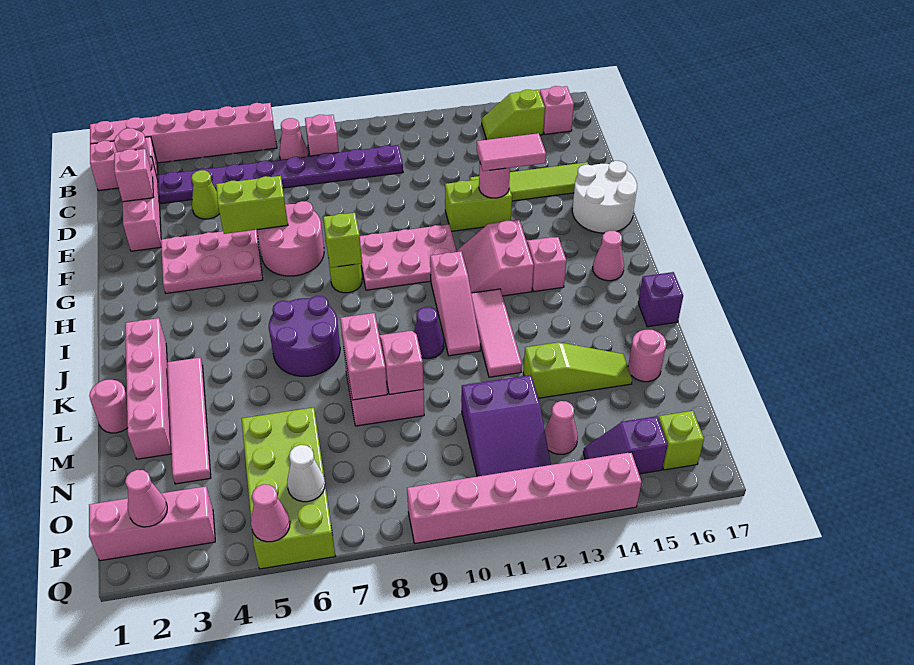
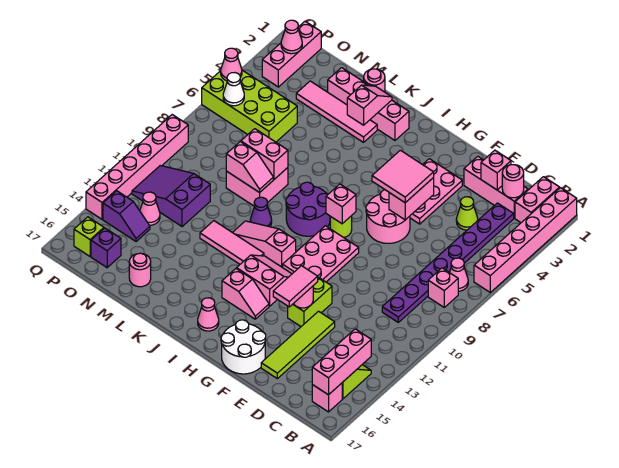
none -> pink brick B14:B16 level 2
lime brick F5:F6 level 2 -> pink brick F5:F6 level 2
none -> pink tile F5:G6 level 3
lime brick H8 level 2 -> pink brick H8 level 2
purple round brick J6:K7 level 1 -> purple round brick I8:J9 level 1
none -> pink slope K2:K3 level 2 top 3
purple brick K17 level 1 -> purple brick O16 level 1
lime slope M13:M15 level 1 top 13 -> none
purple slope P14:P15 level 1 top 15 -> purple slope O14:P14 level 1 top P

